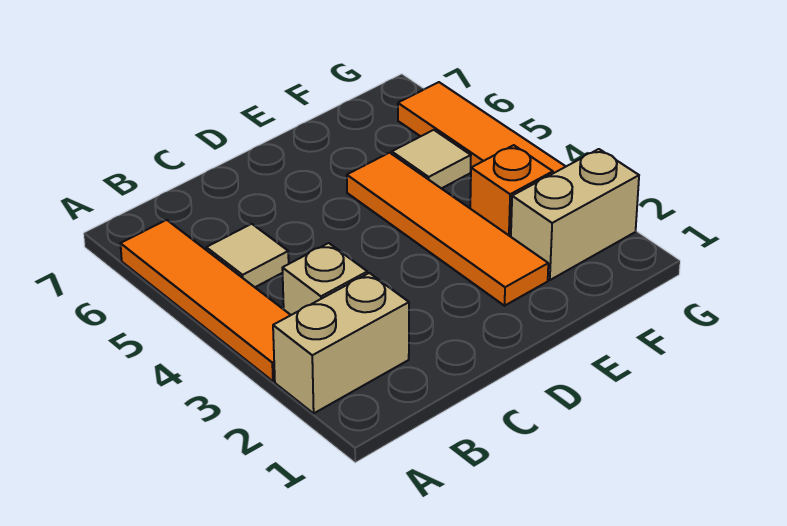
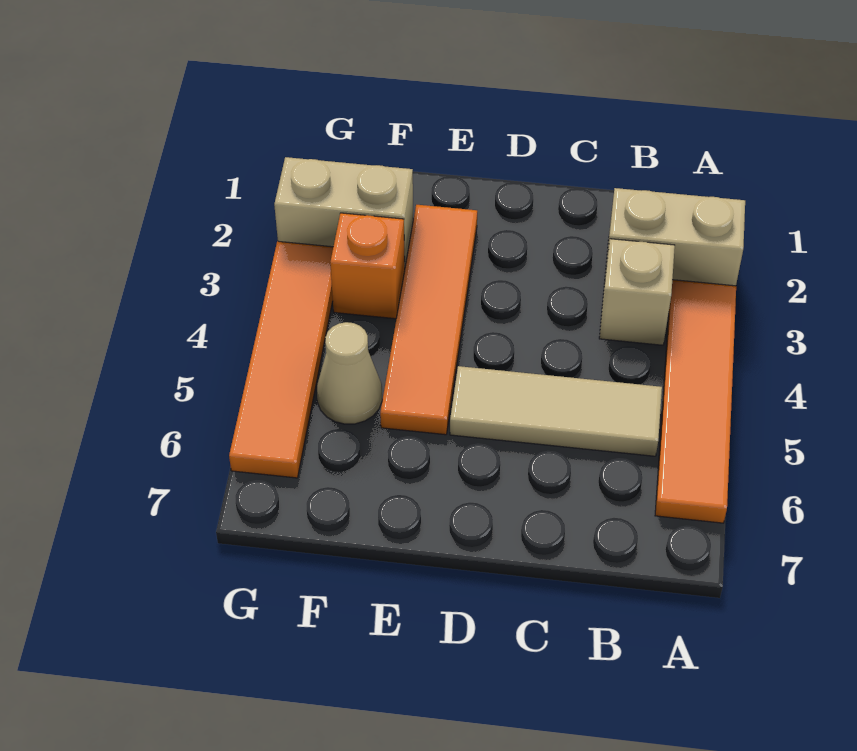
tan tile B5 level 1 -> tan tile B5:D5 level 1
tan tile F5 level 1 -> tan cone F5 level 1

